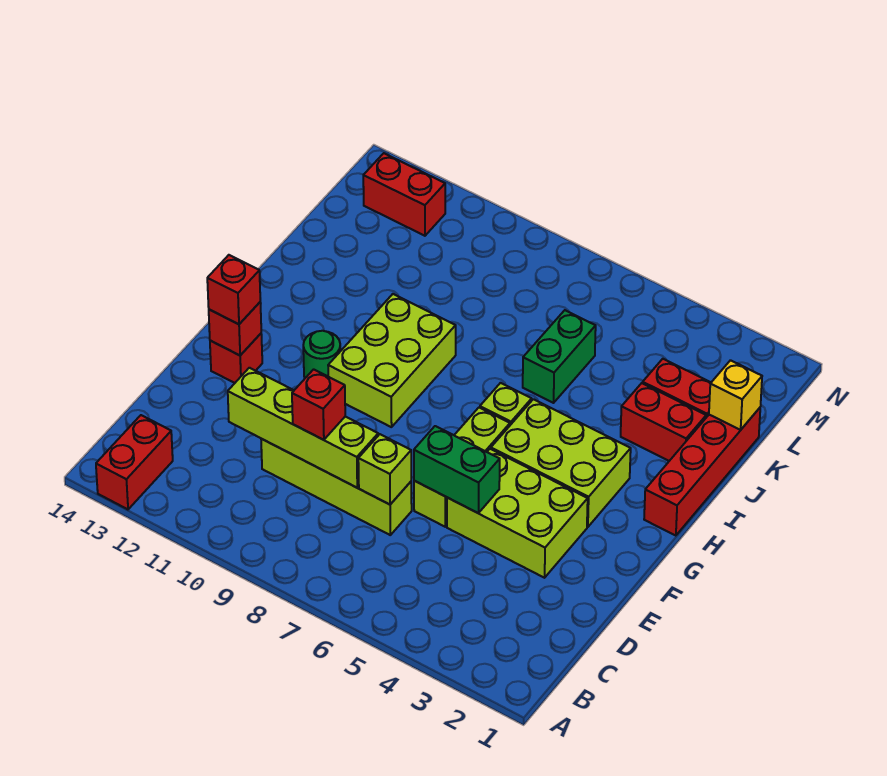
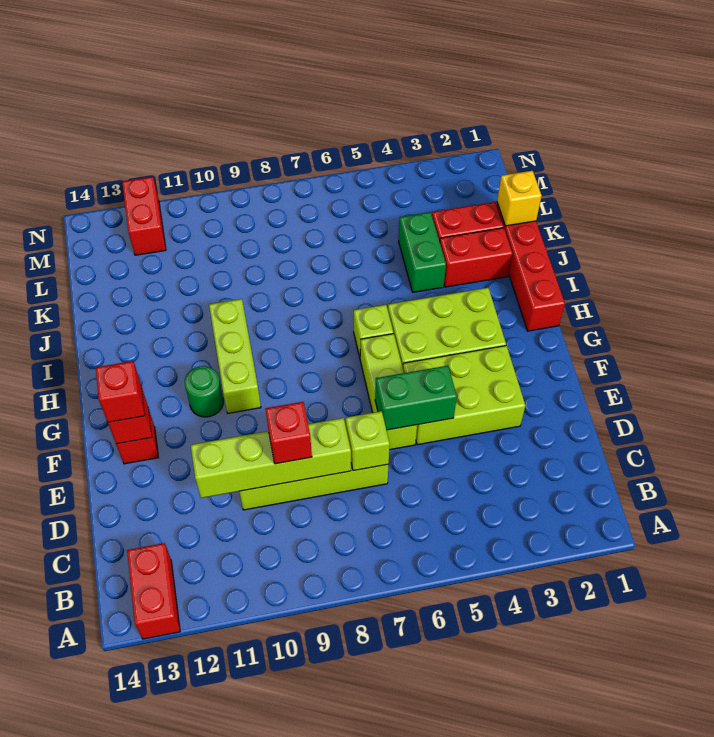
lime brick G9:I10 level 1 -> lime brick G10:I10 level 1
green brick J6:K6 level 1 -> green brick J4:K4 level 1
red brick M12:M13 level 1 -> red brick M12:N12 level 1

